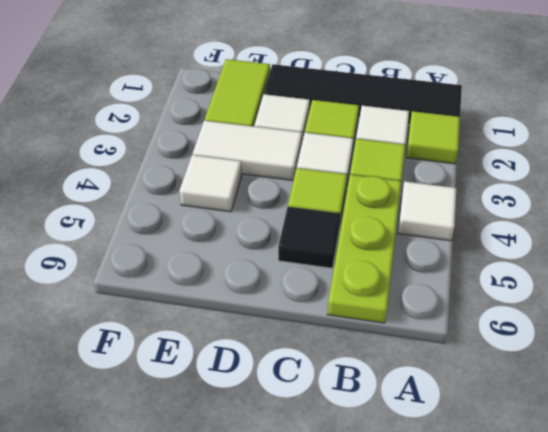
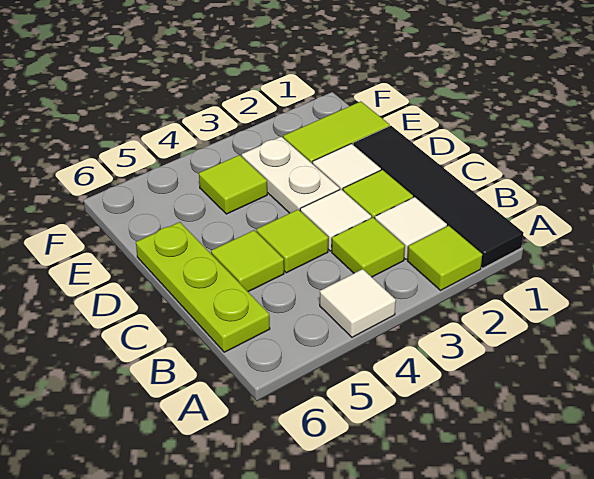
lime plate B4:B6 level 1 -> lime plate B6:D6 level 1
black tile C5 level 1 -> lime tile C5 level 1
white tile D3:E3 level 1 -> white plate D3:E3 level 1
white tile E4 level 1 -> lime tile E4 level 1

